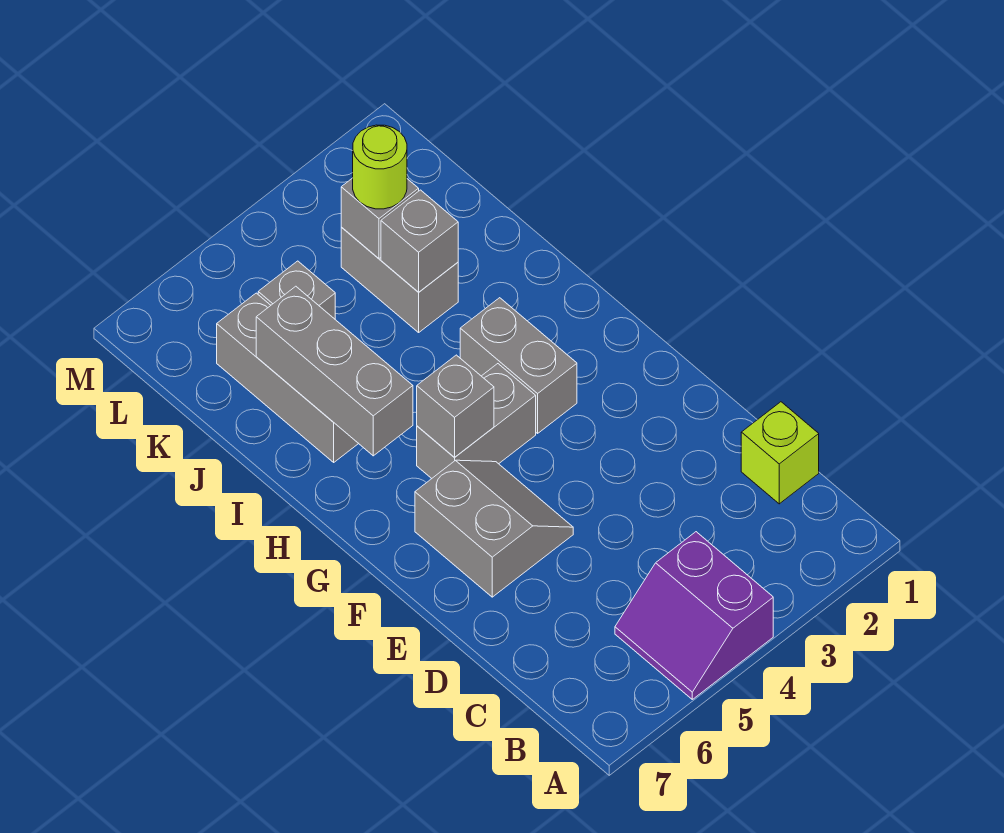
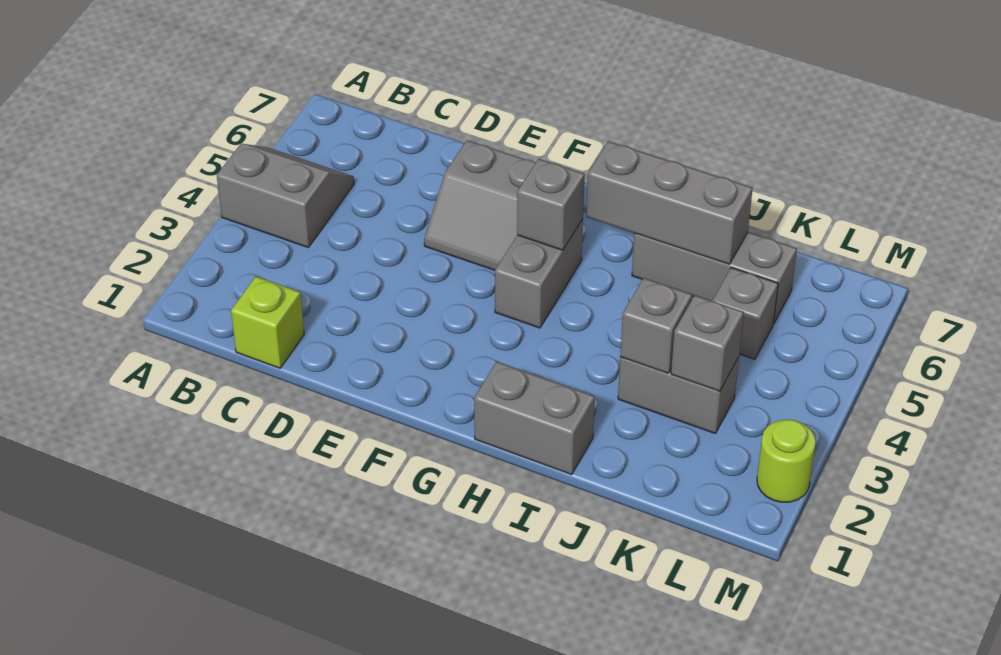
purple slope A4:B5 level 1 top 4 -> grey slope A4:B5 level 1 top 4
grey brick G3:H3 level 1 -> grey brick H1:I1 level 1
lime round brick K3 level 3 -> lime round brick M2 level 1

